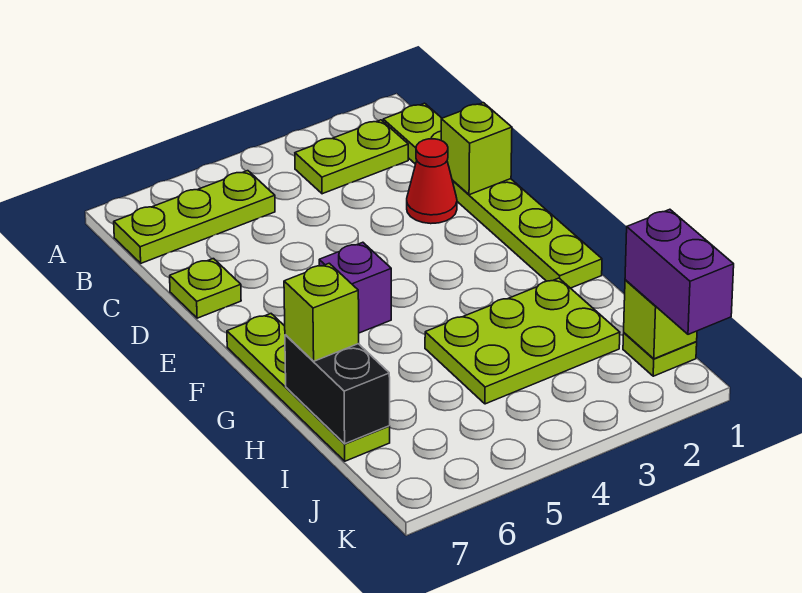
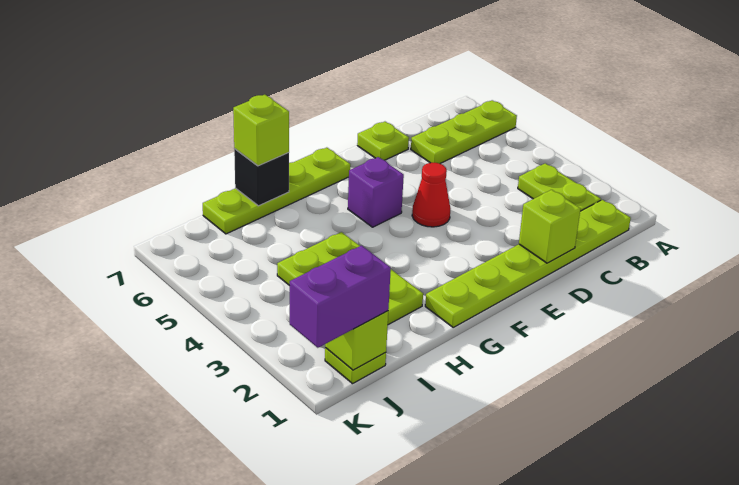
lime plate B5:B7 level 1 -> lime plate A6:C6 level 1
red cone D2 level 1 -> red cone E4 level 1
black brick H7:I7 level 2 -> black brick H7 level 2

